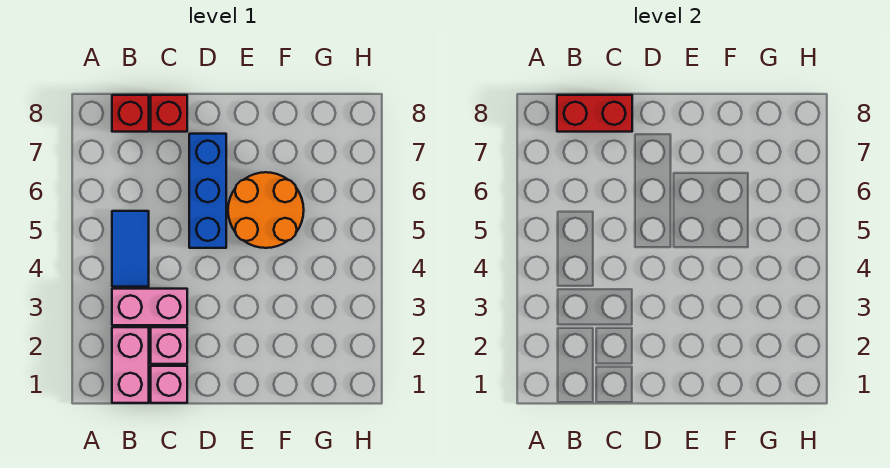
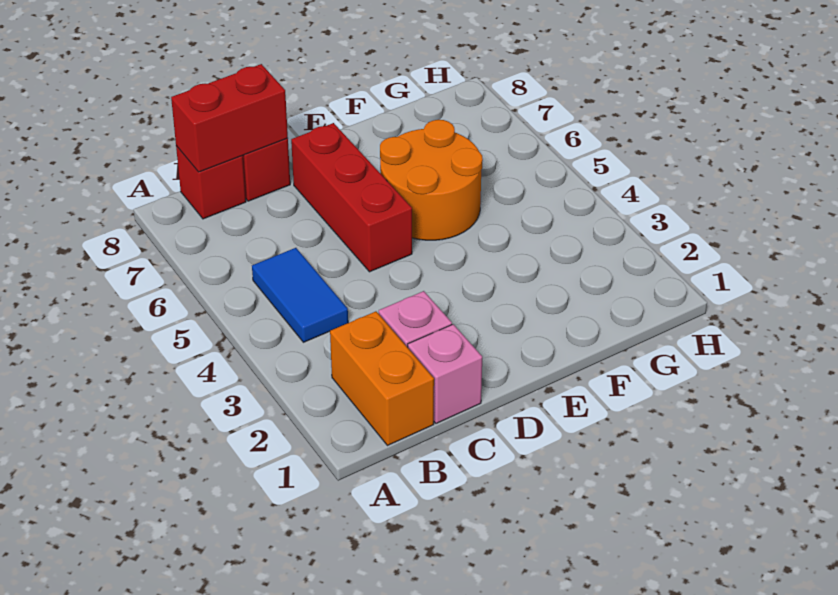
pink brick B1:B2 level 1 -> orange brick B1:B2 level 1
pink brick B3:C3 level 1 -> none
blue brick D5:D7 level 1 -> red brick D5:D7 level 1

